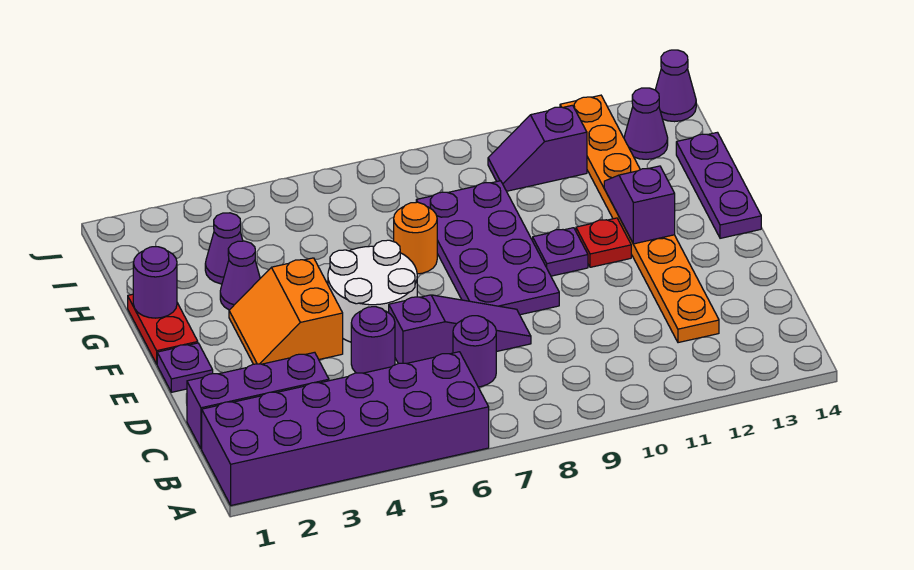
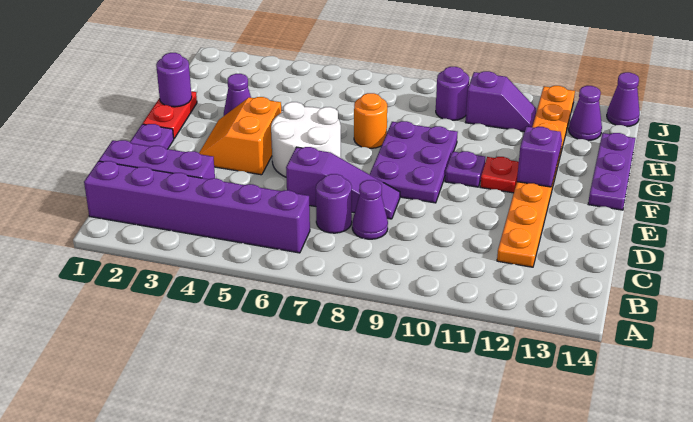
purple brick A1:B6 level 1 -> purple brick B1:B6 level 1
purple round brick D5 level 1 -> purple round brick I9 level 1
purple plate E8:H9 level 1 -> purple plate E8:G9 level 1
purple cone H3 level 1 -> purple cone C8 level 1
purple slope I10:I11 level 1 top 11 -> purple slope I10:I11 level 1 top 10

